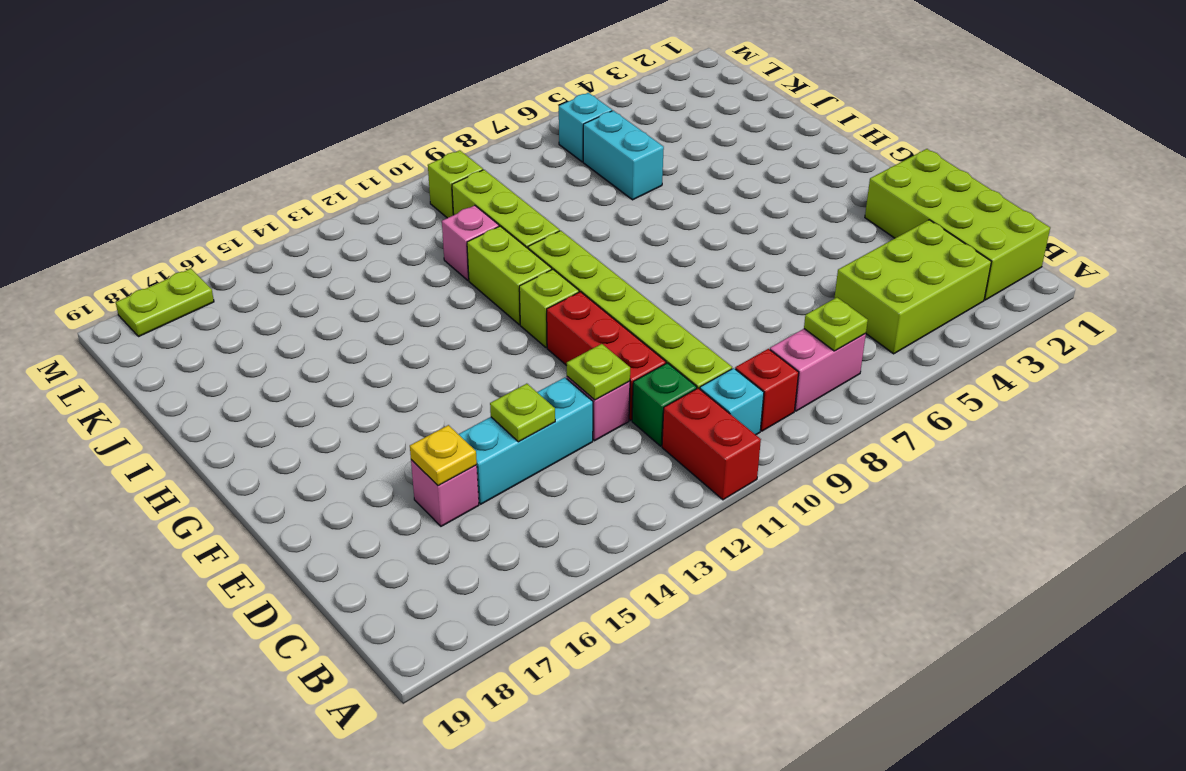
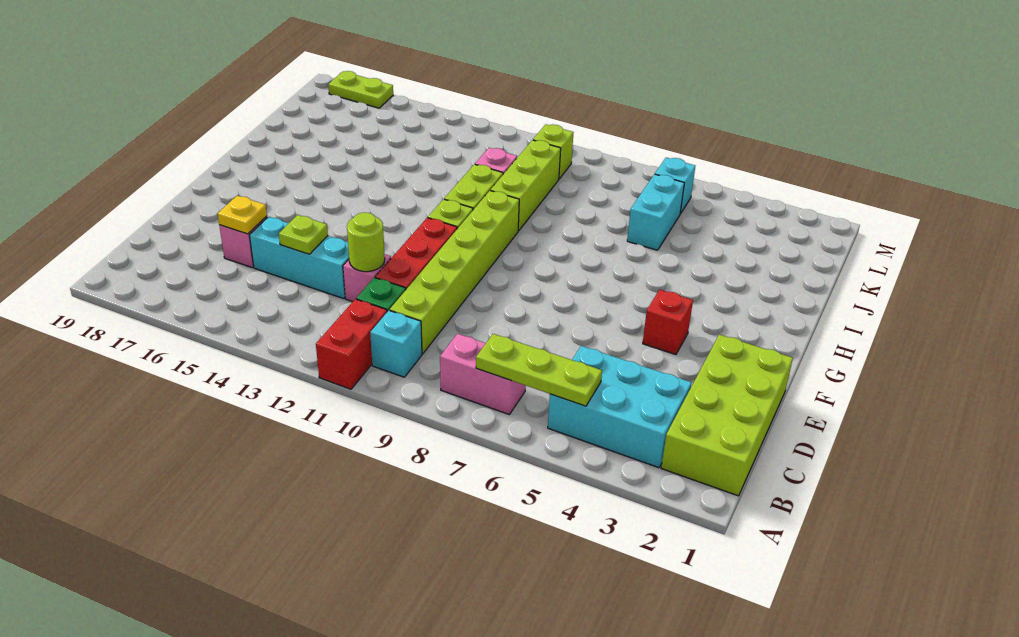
lime brick B3:C5 level 1 -> cyan brick B3:C5 level 1
lime plate B7 level 2 -> lime plate B5:B7 level 2
red brick B9 level 1 -> red brick F4 level 1
lime plate D12 level 2 -> lime round brick D12 level 2

